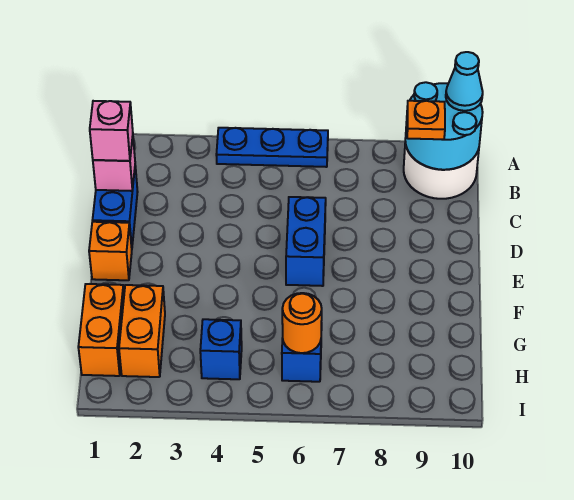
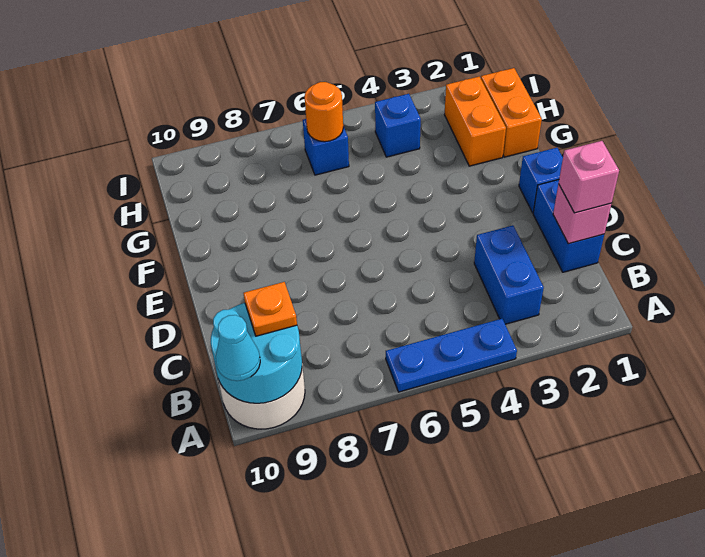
blue brick D6:E6 level 1 -> blue brick B3:C3 level 1
orange brick E1 level 1 -> blue brick E1 level 1

